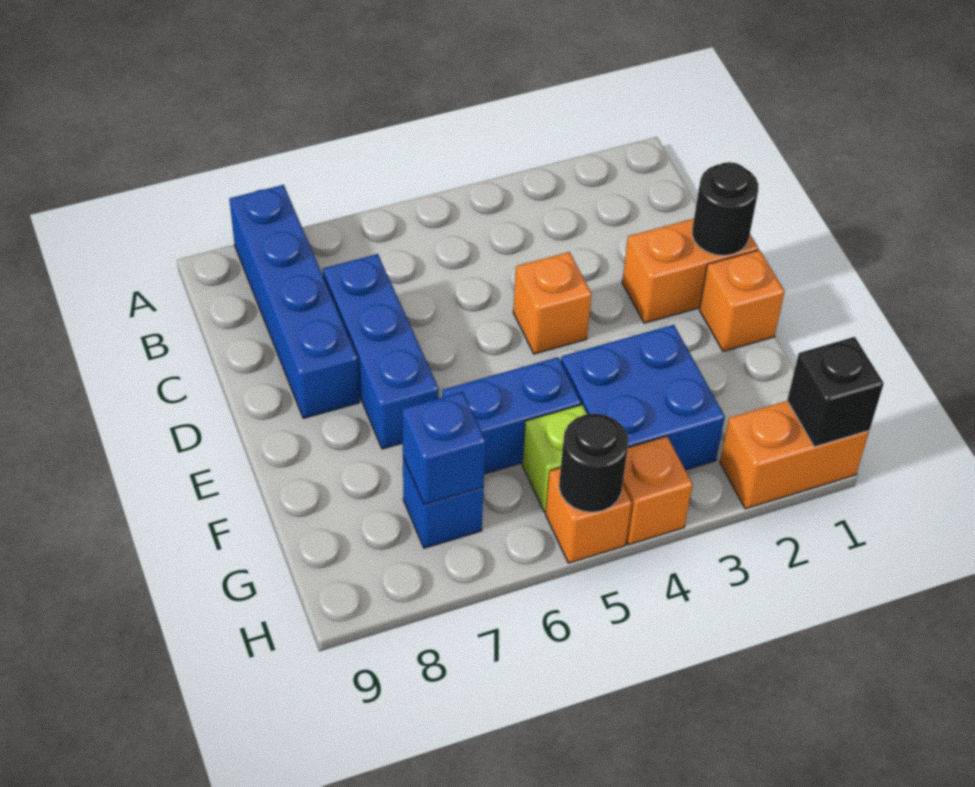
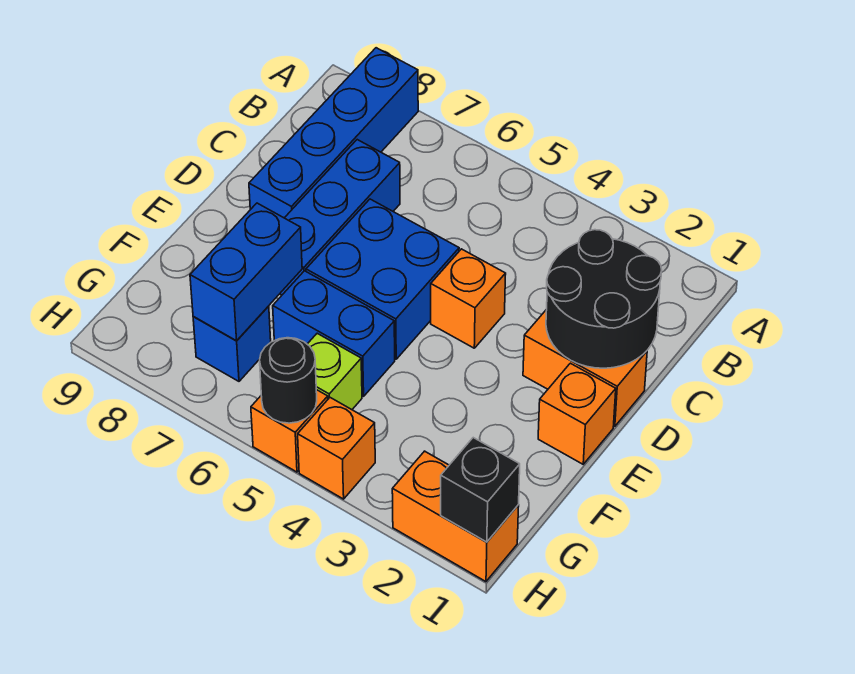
black round brick D1 level 2 -> black round brick C1:D2 level 2
blue brick F3:G4 level 1 -> blue brick D5:E6 level 1
blue brick G7 level 2 -> blue brick F7:G7 level 2

